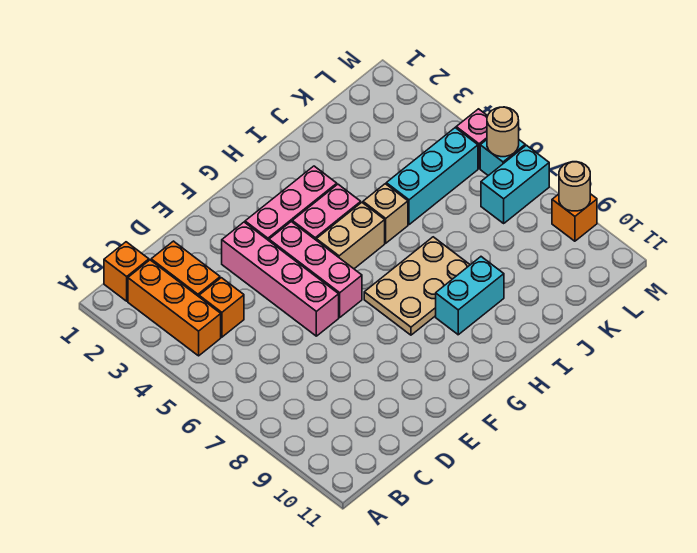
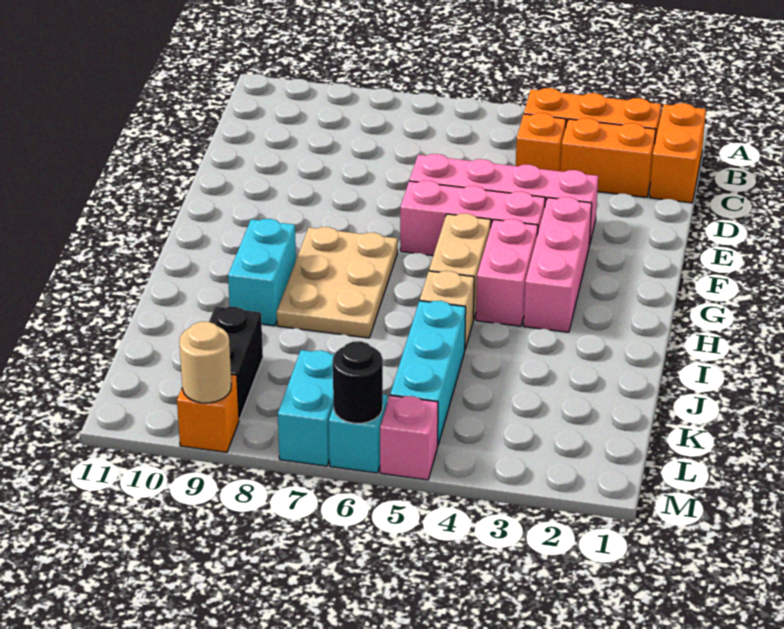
orange brick B1 level 1 -> orange brick B1:C1 level 1
none -> black brick K9:L9 level 1
tan round brick M6 level 2 -> black round brick M6 level 2

